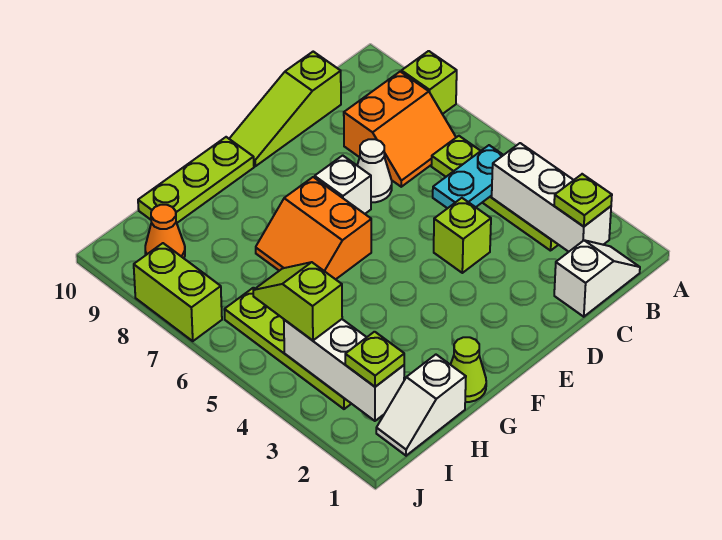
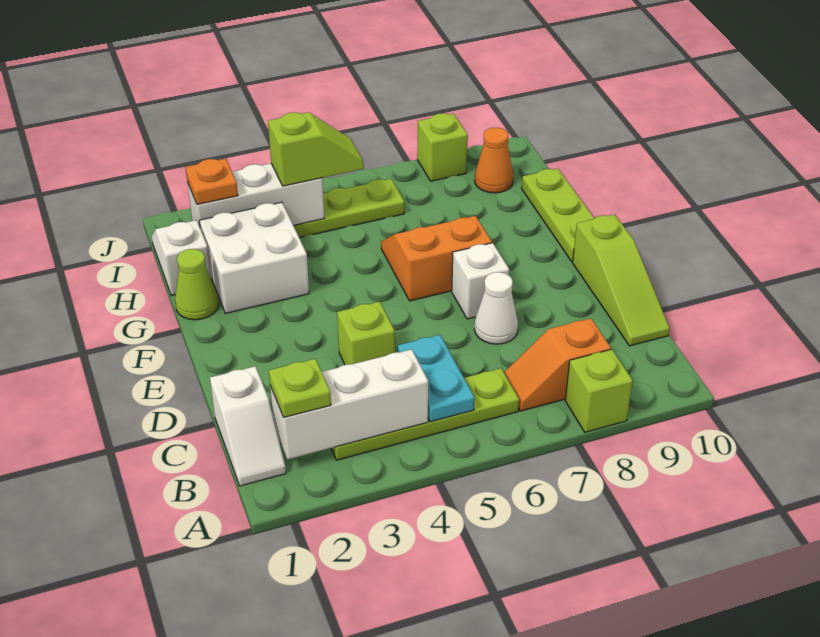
orange slope B7:C8 level 1 top 8 -> orange slope B7:B8 level 1 top 8
lime slope C10:E10 level 1 top C -> lime slope C10:E10 level 1 top E
none -> white brick G2:H3 level 1
lime plate I2 level 3 -> orange plate I2 level 3
lime brick J7:J8 level 1 -> lime brick J8 level 1

